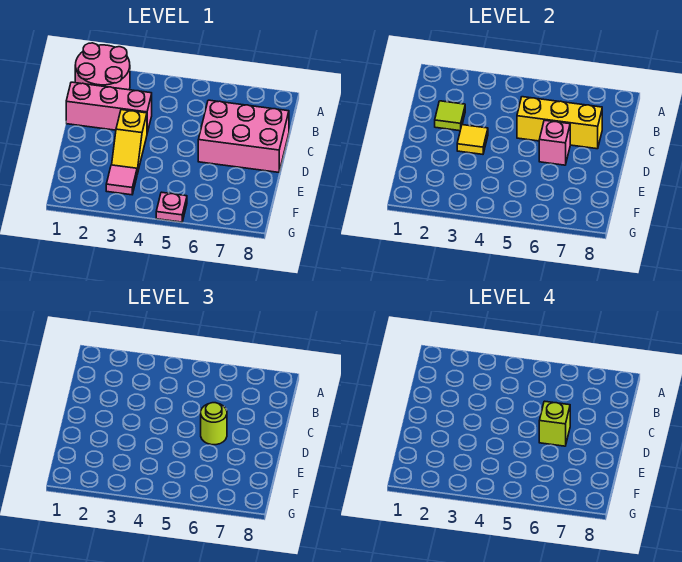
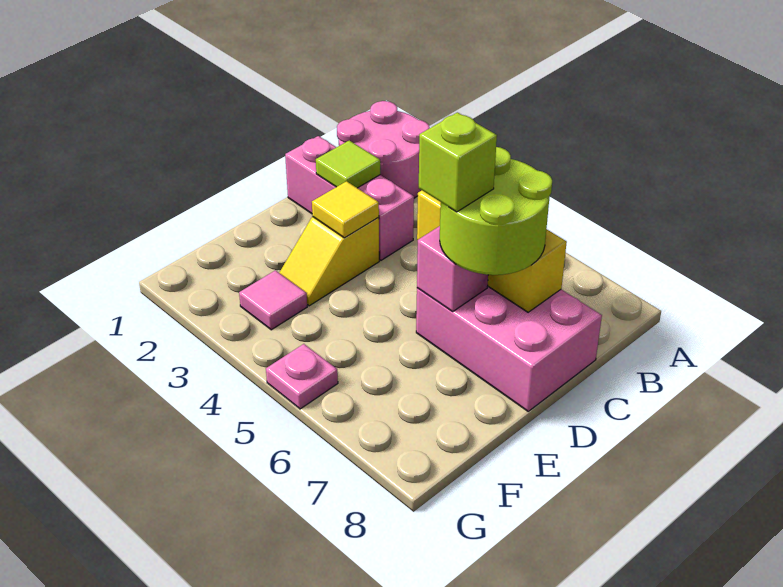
lime round brick D6 level 3 -> lime round brick C6:D7 level 3

